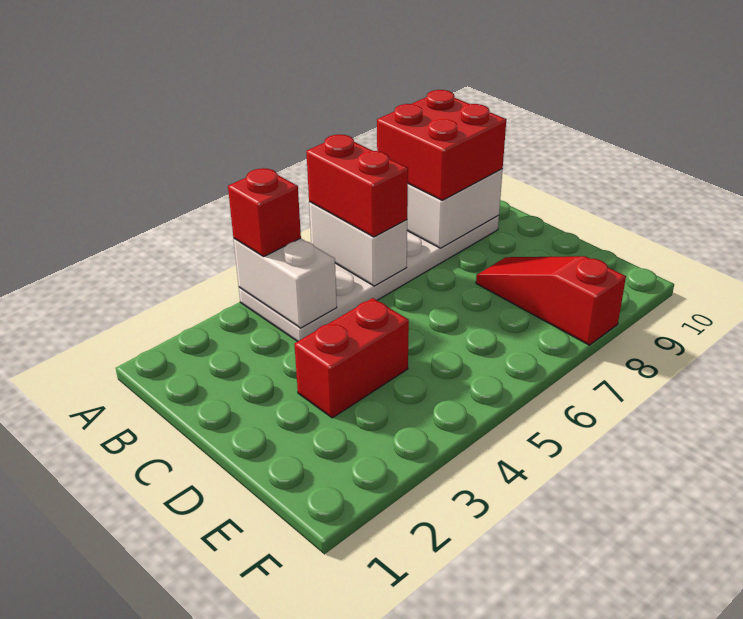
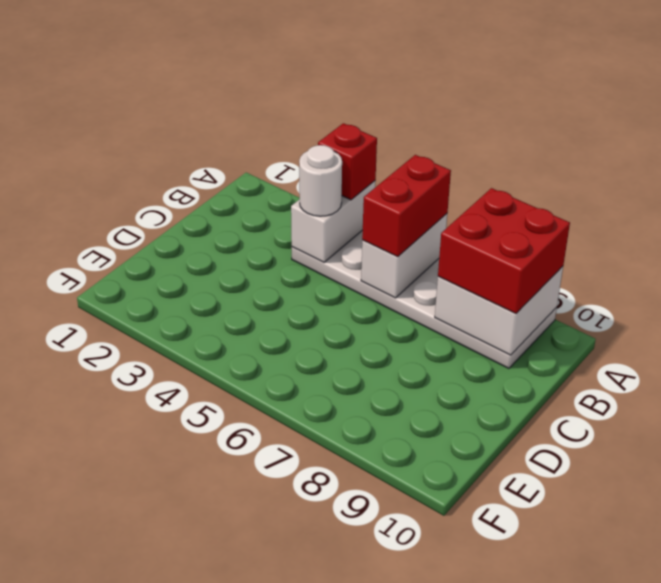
none -> white round brick B4 level 3
red brick D3:D4 level 1 -> none
red slope D8:F8 level 1 top F -> none

